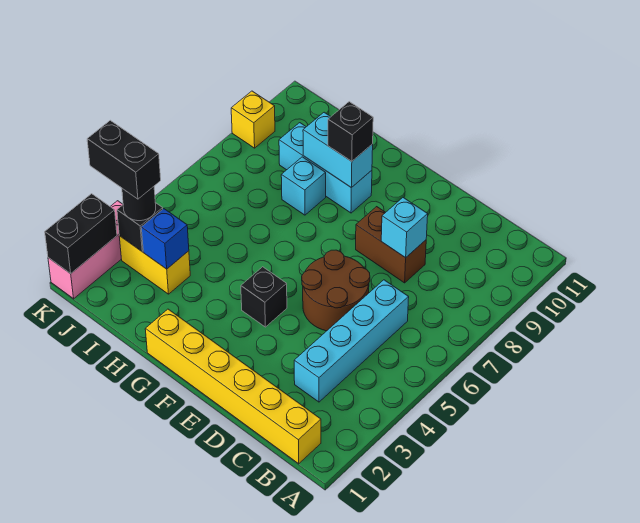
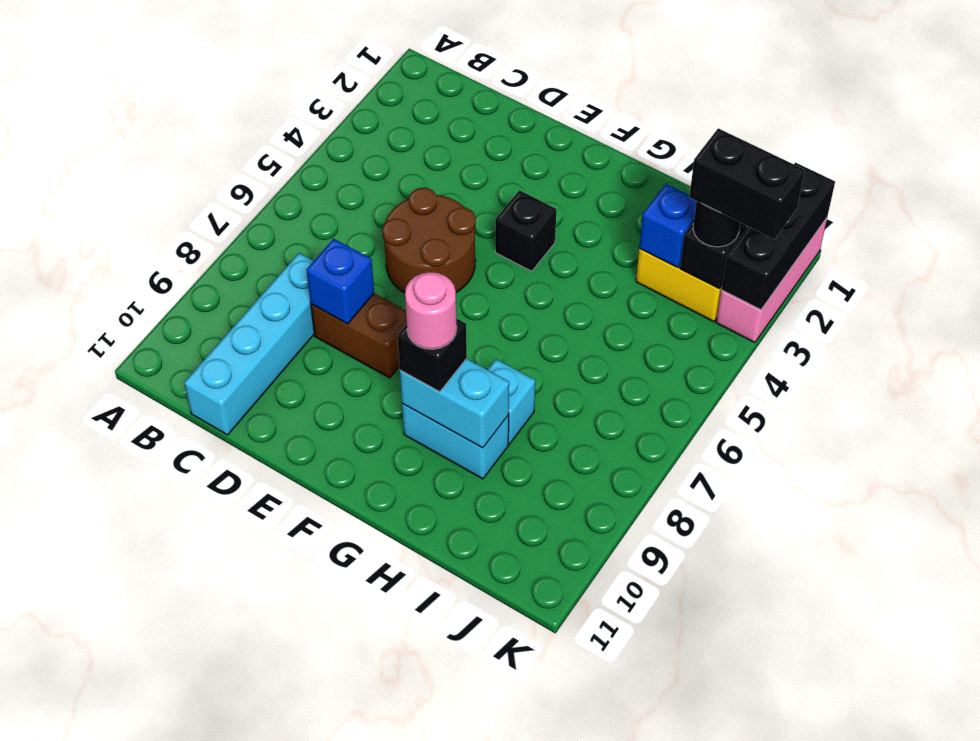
yellow brick B1:G1 level 1 -> none
cyan brick C3:C6 level 1 -> cyan brick C8:C11 level 1
cyan brick D8 level 2 -> blue brick D8 level 2
cyan brick G9:I9 level 1 -> cyan brick G9:H9 level 1
none -> pink round brick G9 level 4
black brick K1:K2 level 2 -> black brick K1:K3 level 2
yellow brick K9 level 1 -> none

